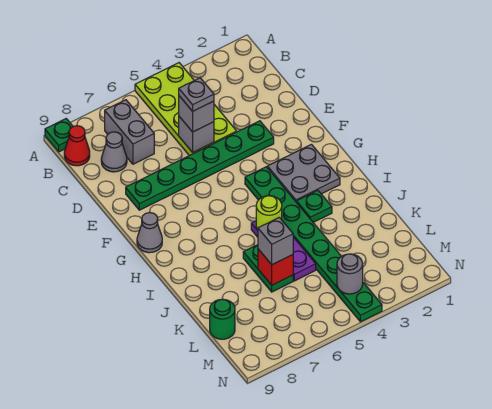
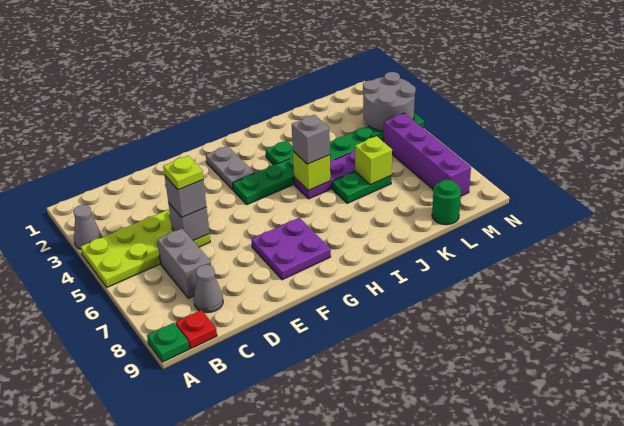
grey brick B7:C7 level 1 -> grey brick C6:C7 level 1
red cone B9 level 1 -> red plate B9 level 1
grey plate D5 level 4 -> lime plate D5 level 4
green plate E3:E8 level 1 -> none
none -> purple plate F7:G8 level 1
grey plate G2:H3 level 1 -> grey plate G2:G3 level 1
grey cone G9 level 1 -> grey cone A3 level 1
lime round brick I5 level 2 -> lime brick I5 level 2
red brick K6 level 2 -> lime brick K6 level 2
grey brick K6 level 3 -> grey brick I5 level 3
grey round brick M4 level 2 -> grey round brick M3:N4 level 2
none -> purple brick M5:M8 level 1

